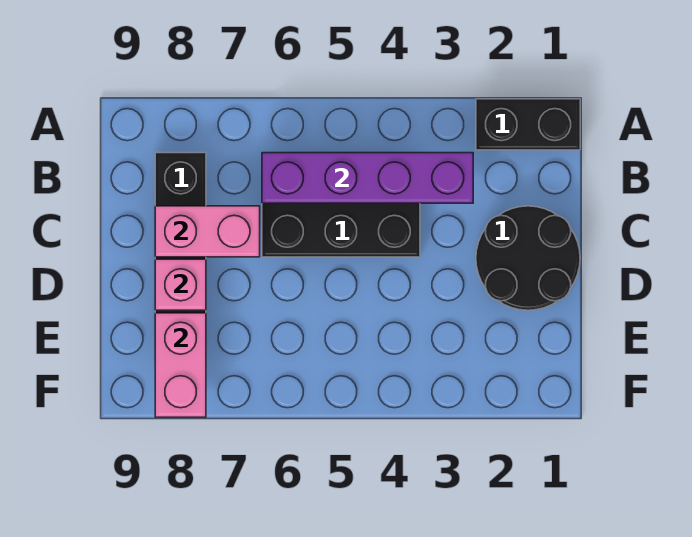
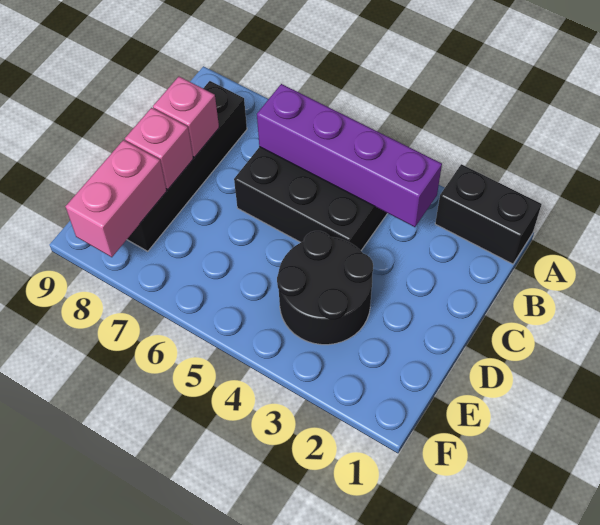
black round brick C1:D2 level 1 -> black round brick D3:E4 level 1
pink brick C7:C8 level 2 -> pink brick C8 level 2

